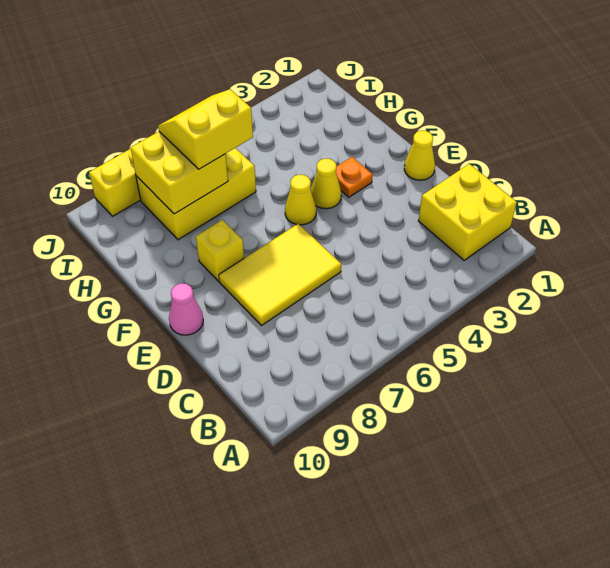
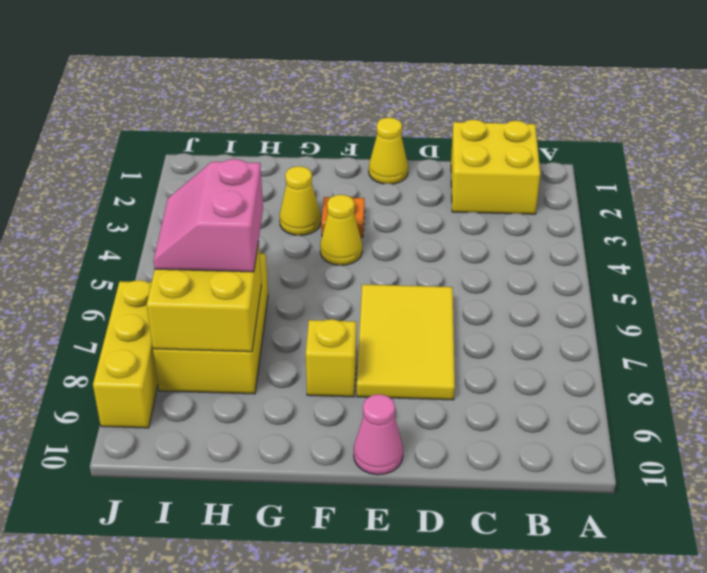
yellow cone F5 level 1 -> yellow cone G3 level 1
yellow slope H6:I7 level 3 top H -> pink slope H6:I7 level 3 top H

